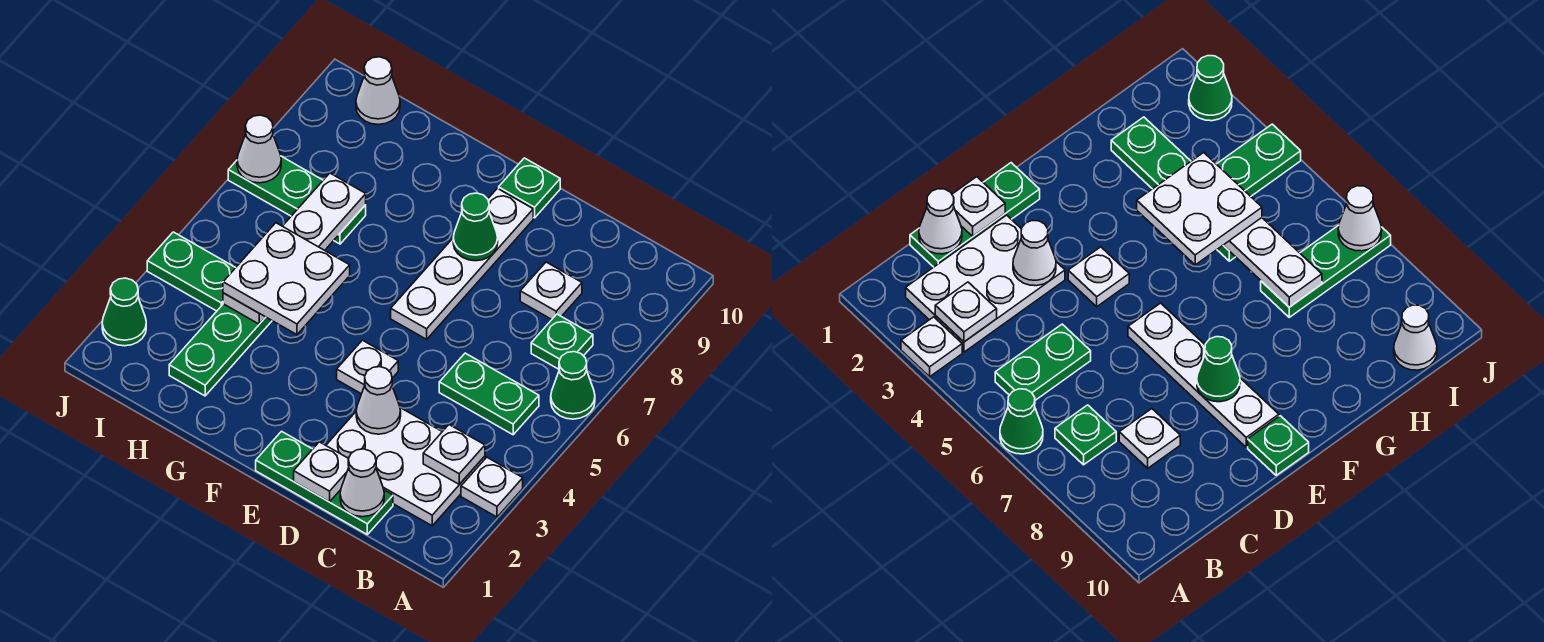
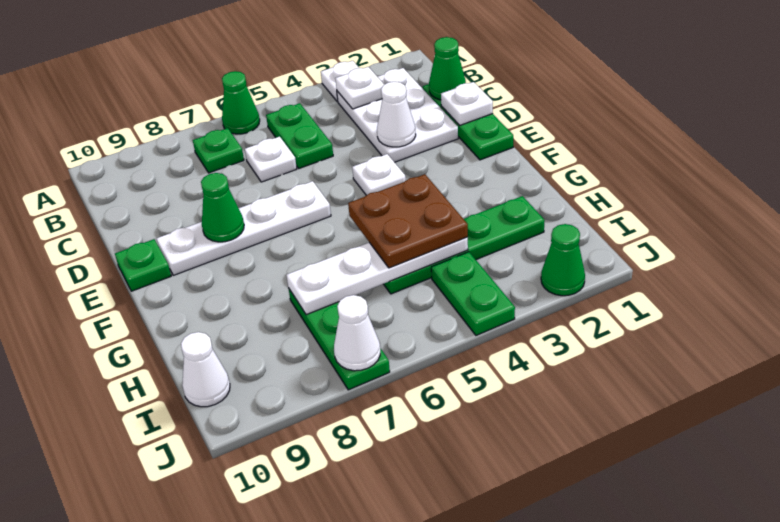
white cone C1 level 2 -> green cone C1 level 2
white plate C8 level 1 -> white plate C6 level 1
white plate G4:H5 level 3 -> brown plate G4:H5 level 3

